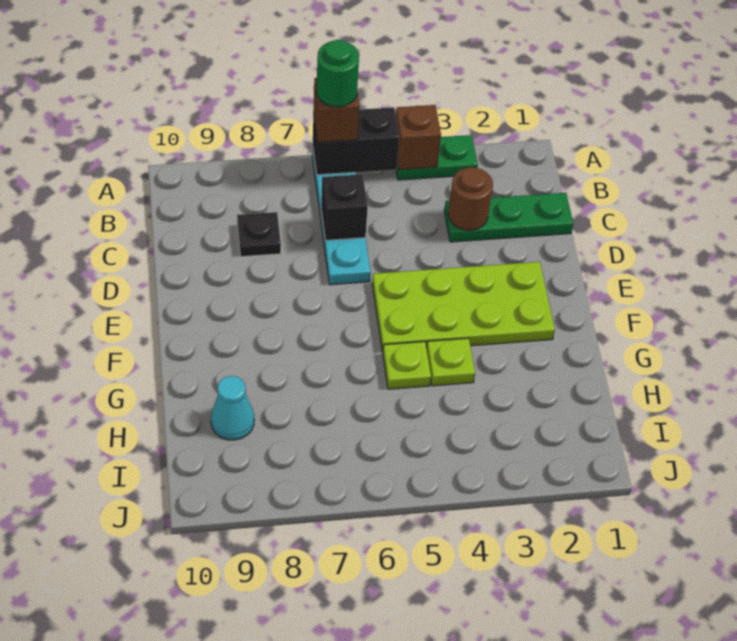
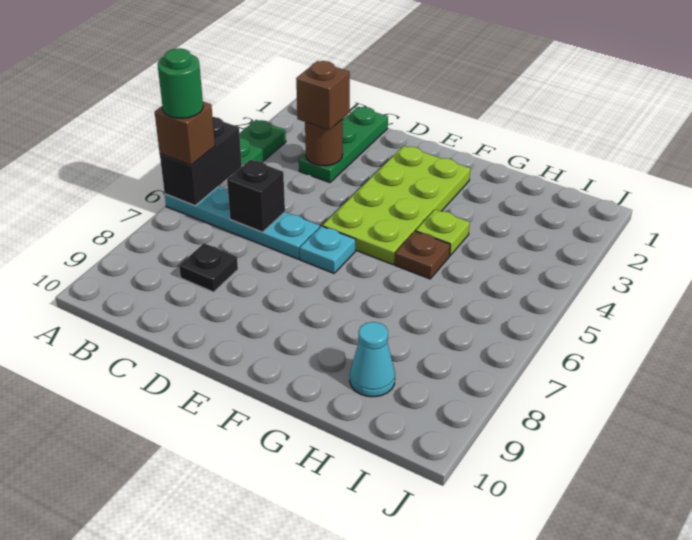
brown brick A4 level 2 -> brown brick C3 level 3
none -> cyan plate E6 level 1
lime plate G5 level 1 -> brown plate G5 level 1

